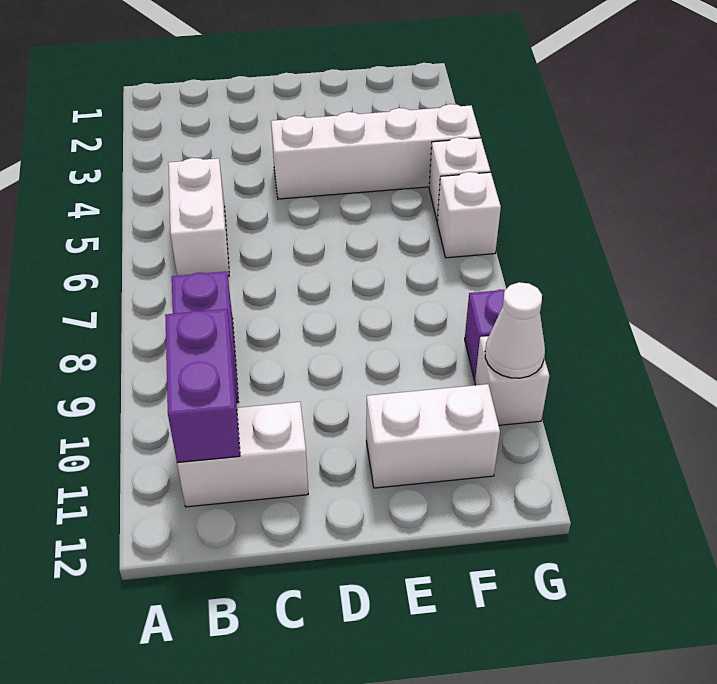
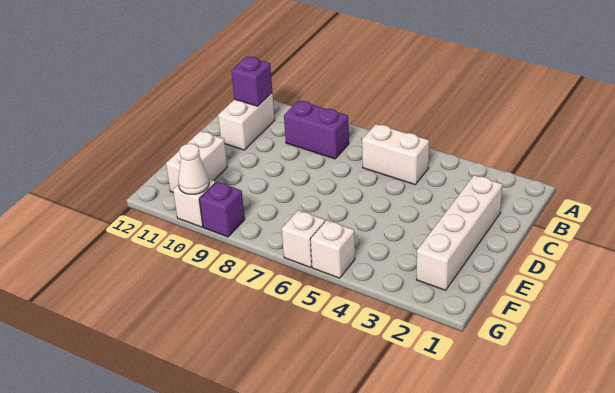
purple brick B10:B11 level 2 -> purple brick B11 level 2
white brick D4:G4 level 1 -> white brick C2:F2 level 1

